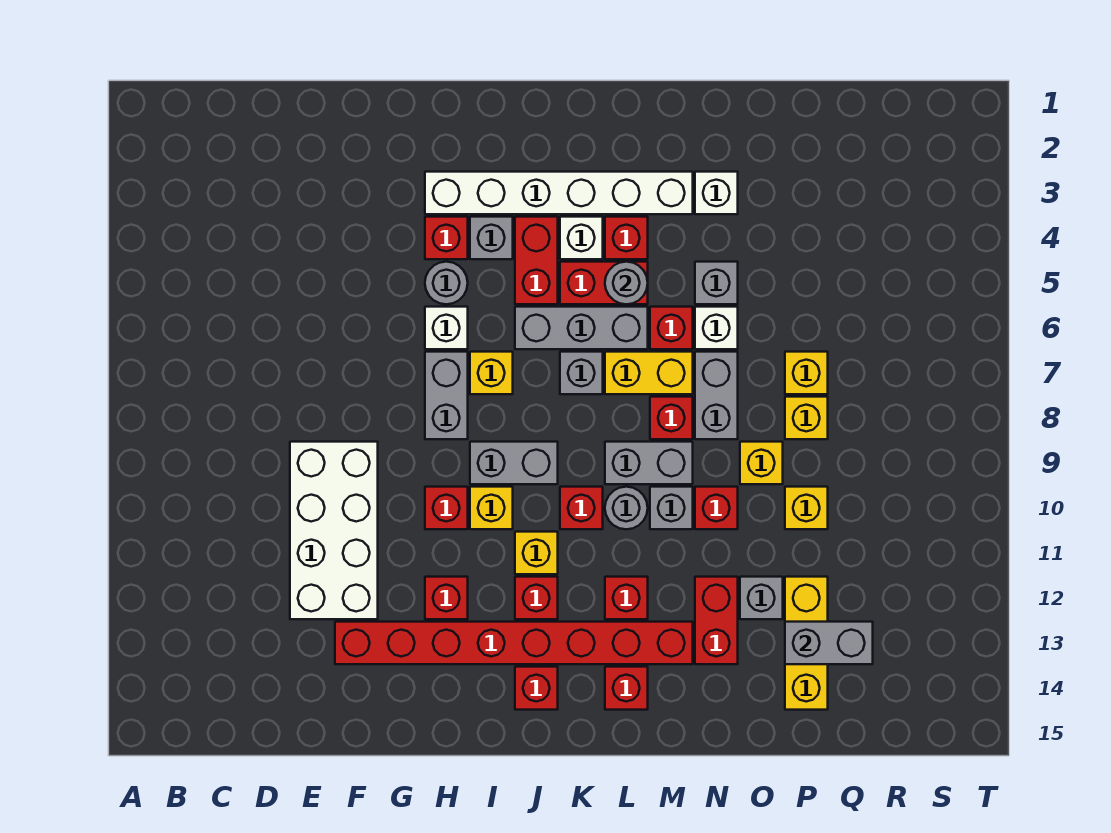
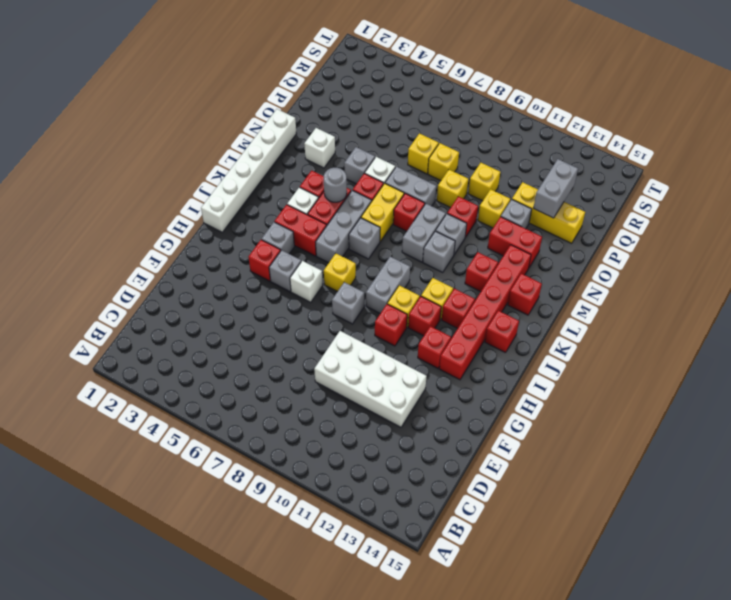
red brick F13:M13 level 1 -> red brick H13:M13 level 1
white brick H3:M3 level 1 -> white brick I1:N1 level 1
grey round brick H5 level 1 -> grey brick H5 level 1
grey brick H7:H8 level 1 -> grey brick H8 level 1
red brick K10 level 1 -> red brick I11 level 1
grey round brick L10 level 1 -> grey brick L10 level 1
none -> yellow brick O11 level 1

